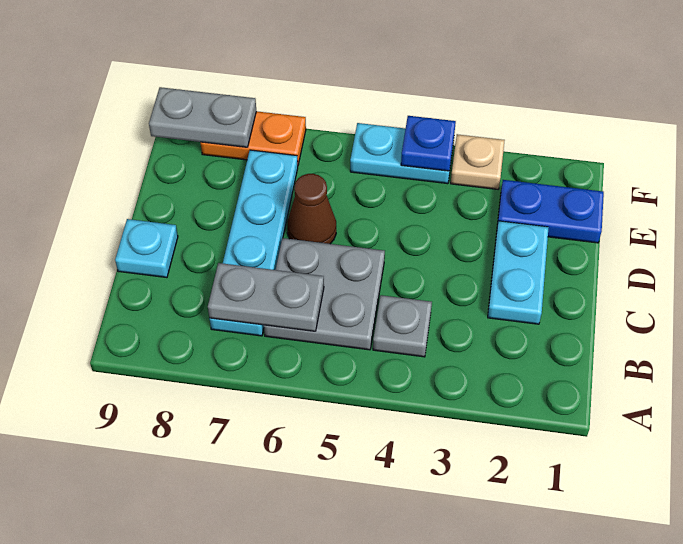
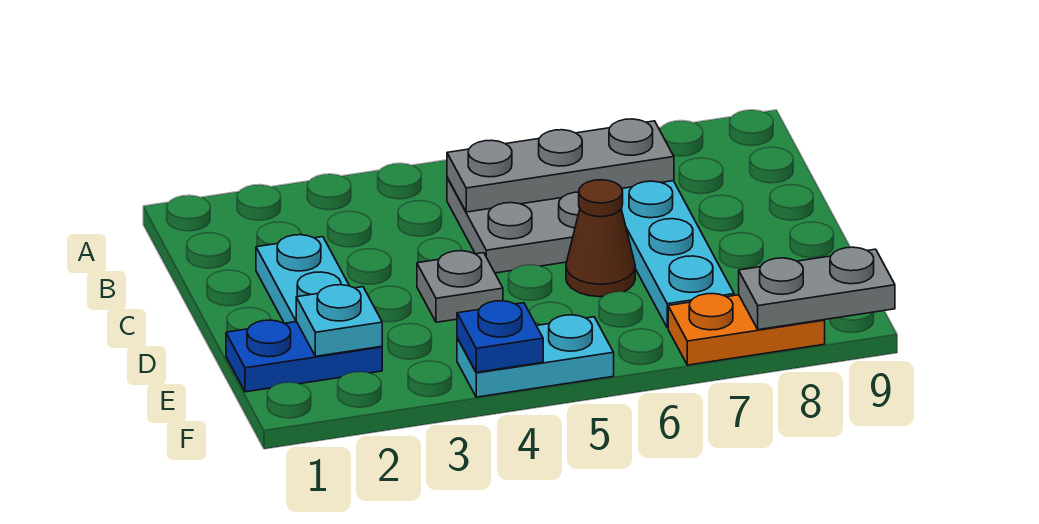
grey plate B4 level 1 -> grey plate D4 level 1
grey plate B6:B7 level 2 -> grey plate B5:B7 level 2
cyan plate C9 level 1 -> cyan plate E2 level 2
tan plate F3 level 1 -> none

